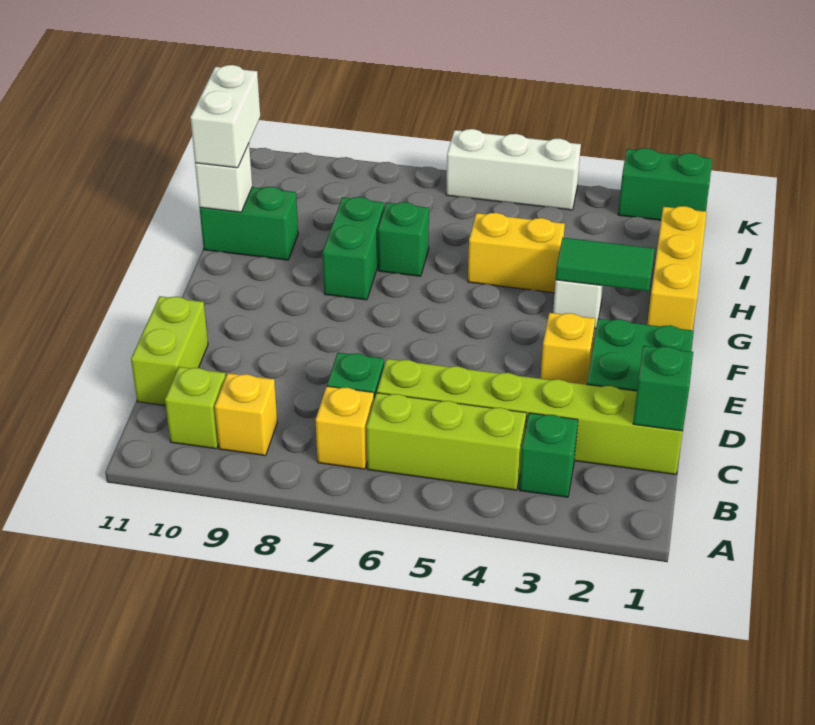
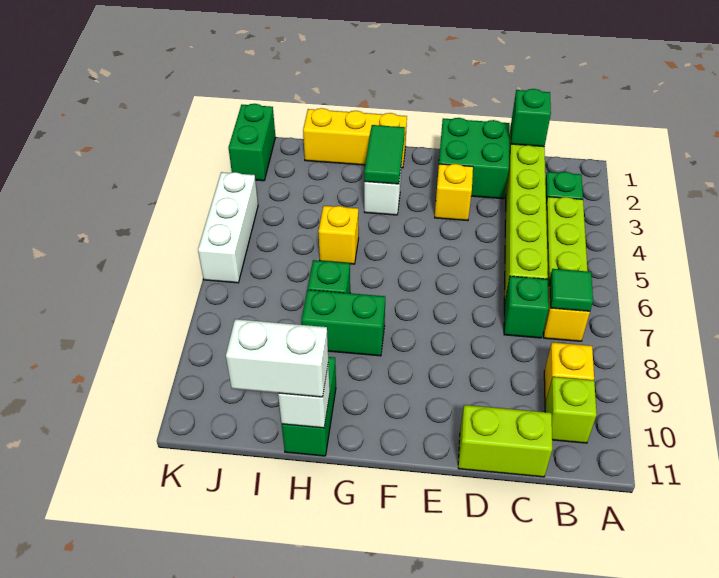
none -> green tile B7 level 2
yellow brick H4:H5 level 1 -> yellow brick H5 level 1

